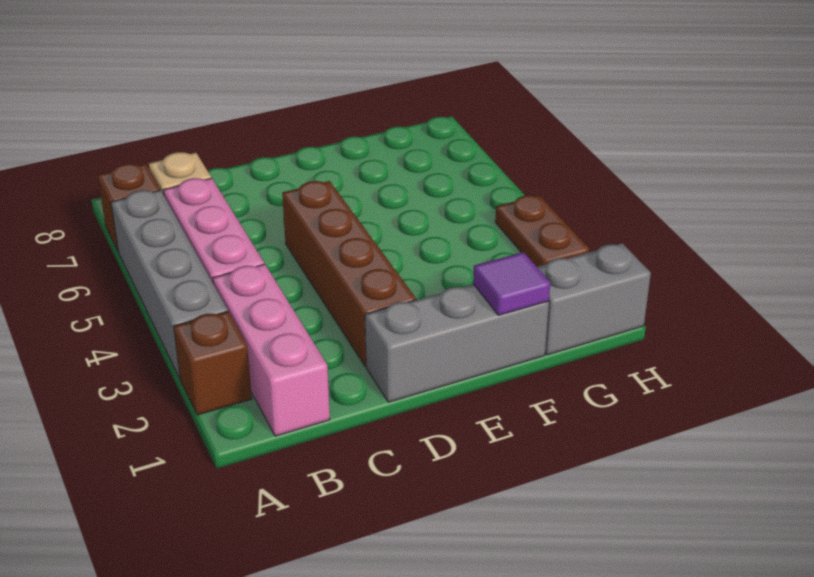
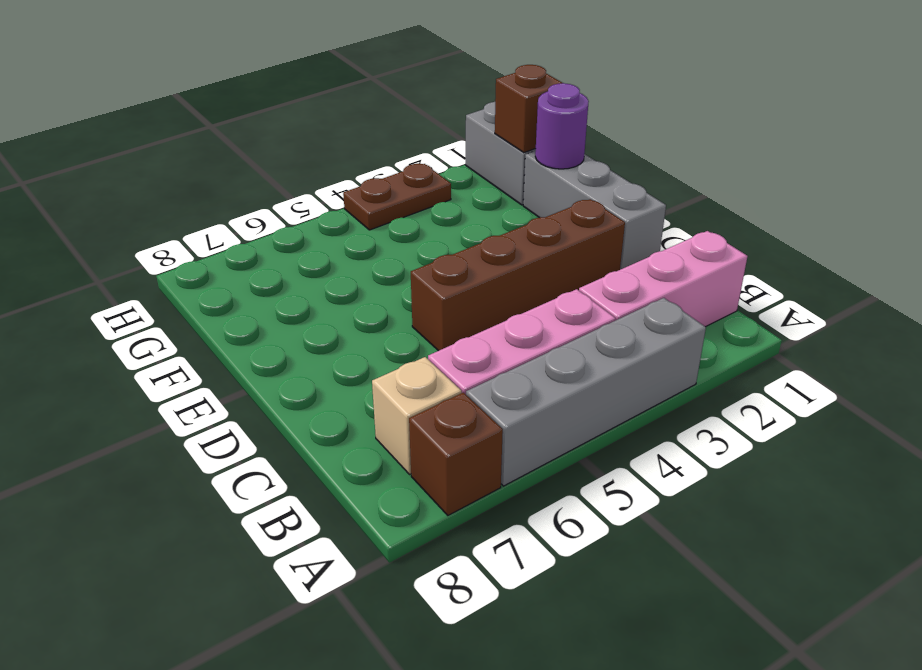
brown brick A2 level 1 -> brown brick G1 level 2
purple tile F1 level 2 -> purple round brick F1 level 2

